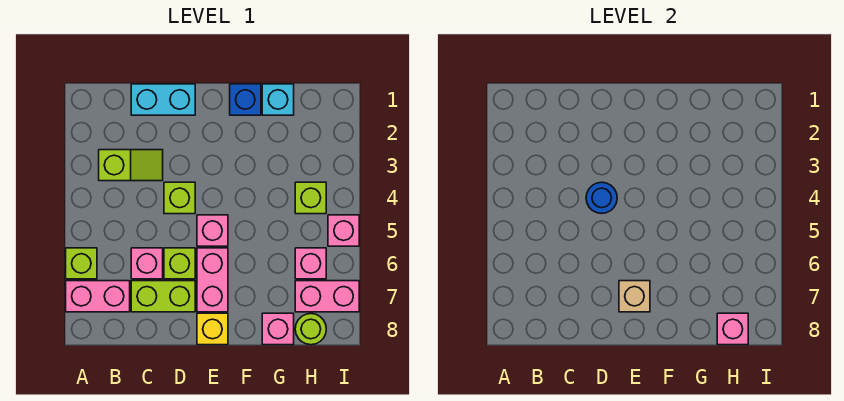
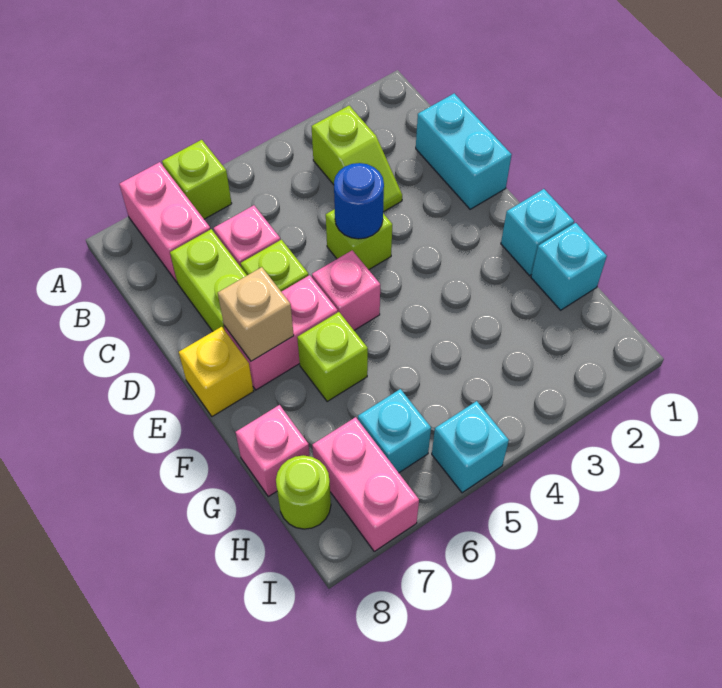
blue brick F1 level 1 -> cyan brick F1 level 1
lime brick H4 level 1 -> lime brick F6 level 1
pink brick H6 level 1 -> cyan brick H6 level 1
pink brick H8 level 2 -> none
pink brick I5 level 1 -> cyan brick I5 level 1

